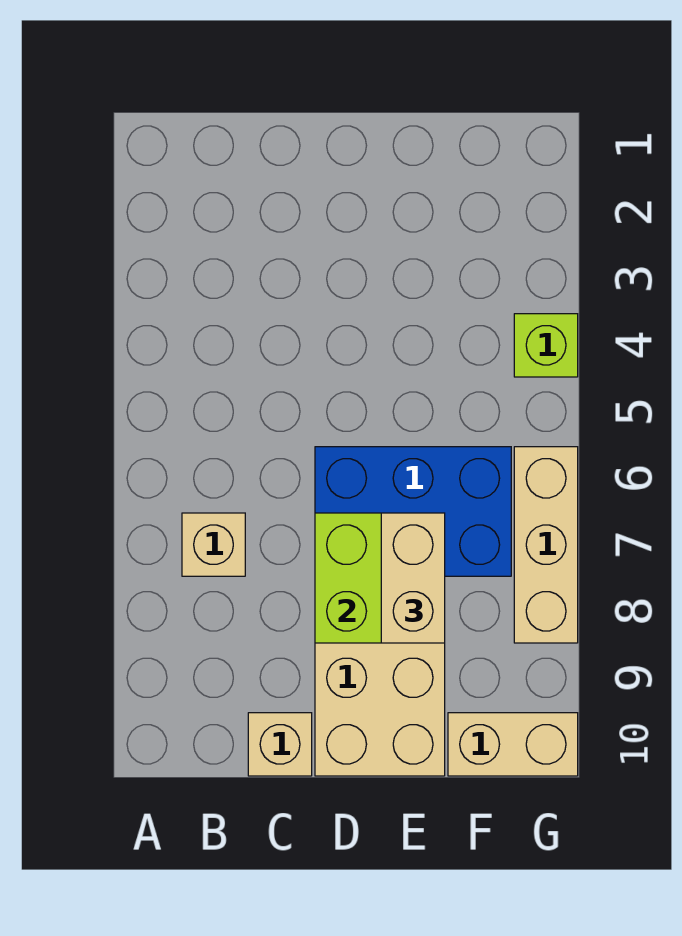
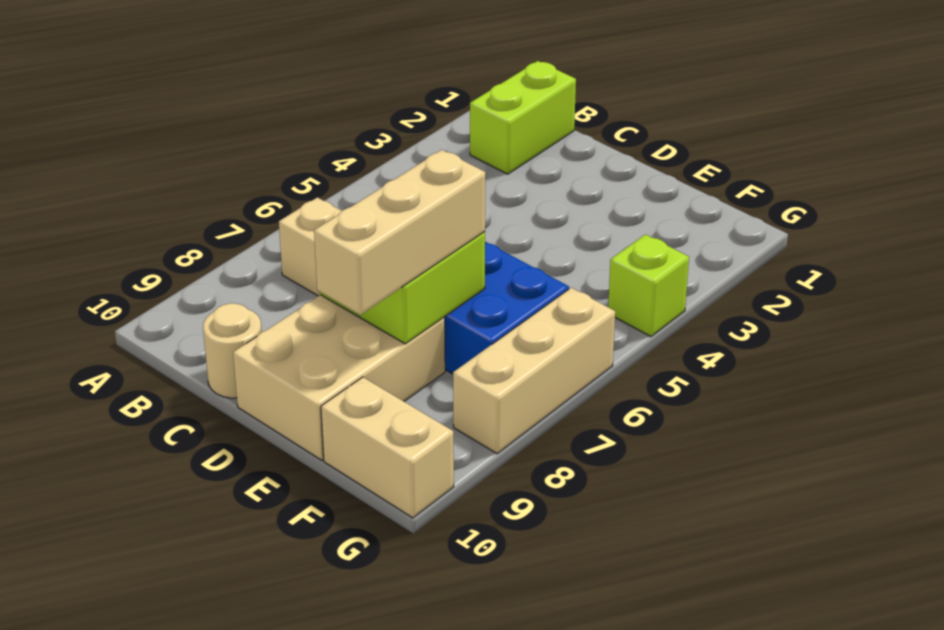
none -> lime brick B1:B2 level 1
tan brick C10 level 1 -> tan round brick C10 level 1
tan brick E7:E8 level 3 -> tan brick E7:E9 level 3

